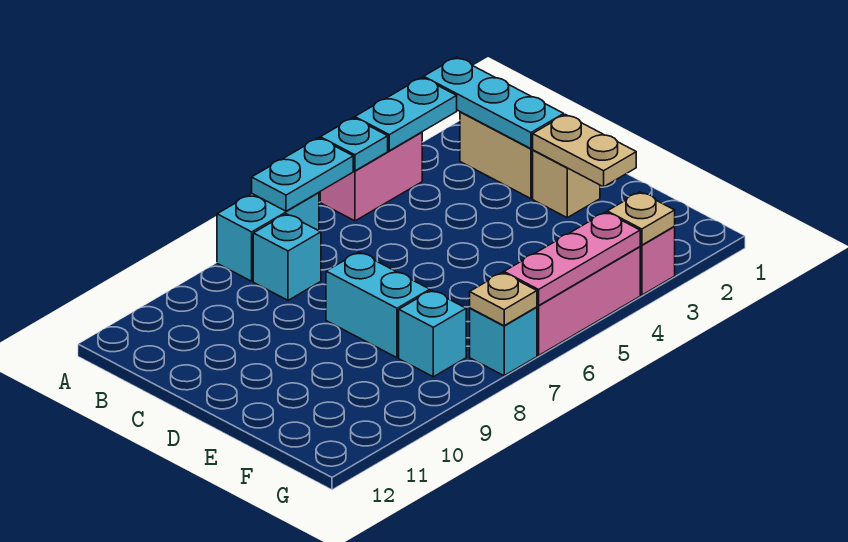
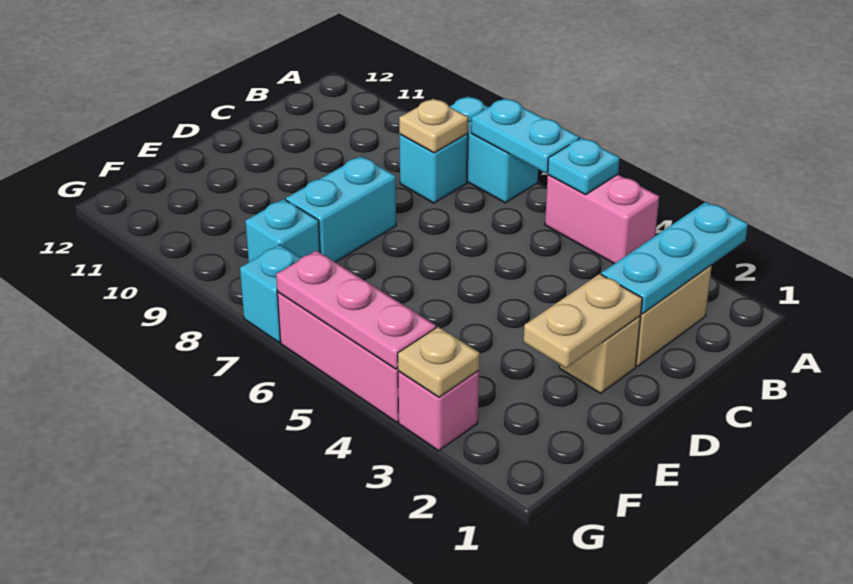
cyan plate A3:A4 level 2 -> none
tan plate G7 level 2 -> tan plate B8 level 2

